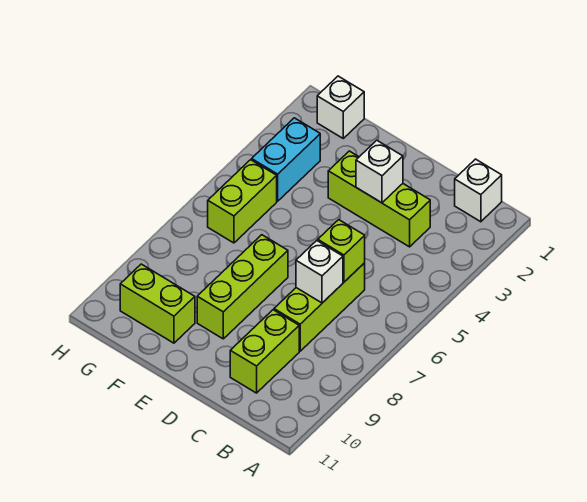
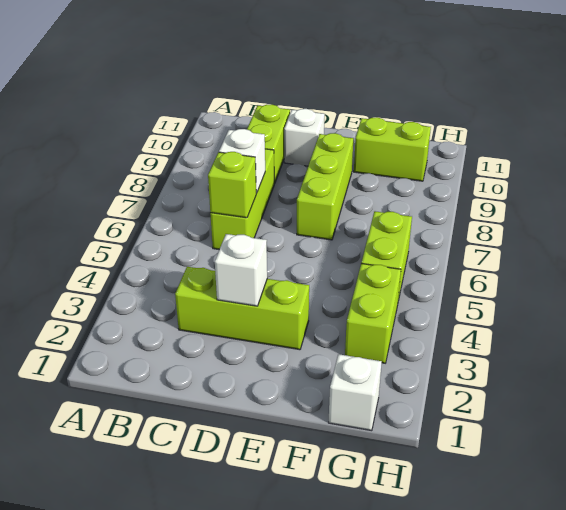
white brick B1 level 1 -> white brick D10 level 1
cyan brick G3:G4 level 1 -> lime brick G3:G4 level 1

